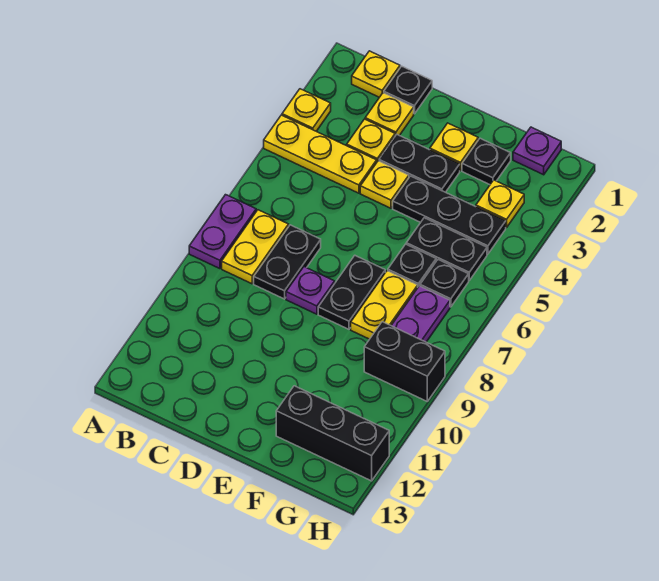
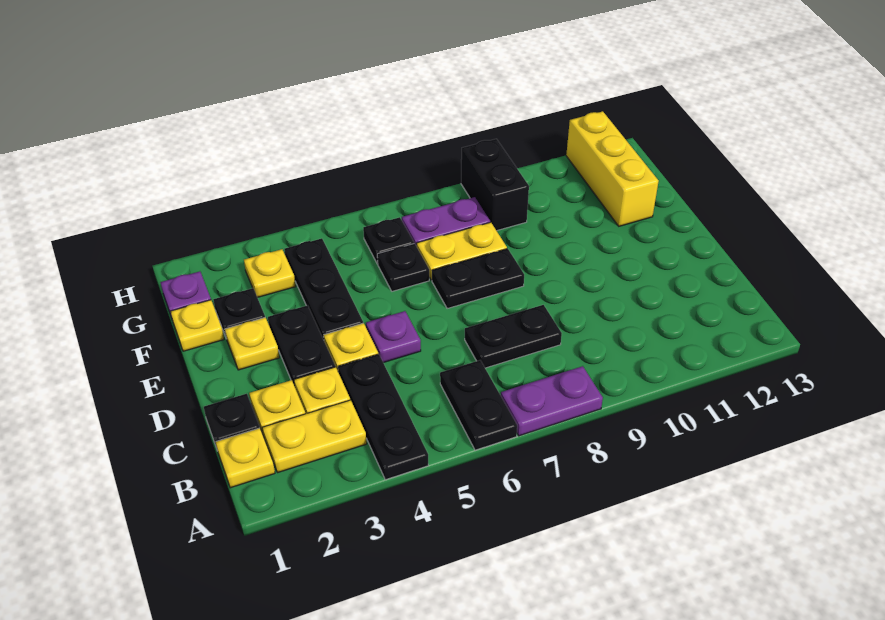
yellow plate A3 level 1 -> yellow plate F1 level 1
yellow plate A4:C4 level 1 -> black plate A4:C4 level 1
yellow plate B7:B8 level 1 -> yellow plate B2:B3 level 1
purple plate D8 level 1 -> purple plate D5 level 1
black plate F5:G5 level 1 -> black plate A6:B6 level 1
black brick F12:H12 level 1 -> yellow brick F12:H12 level 1

